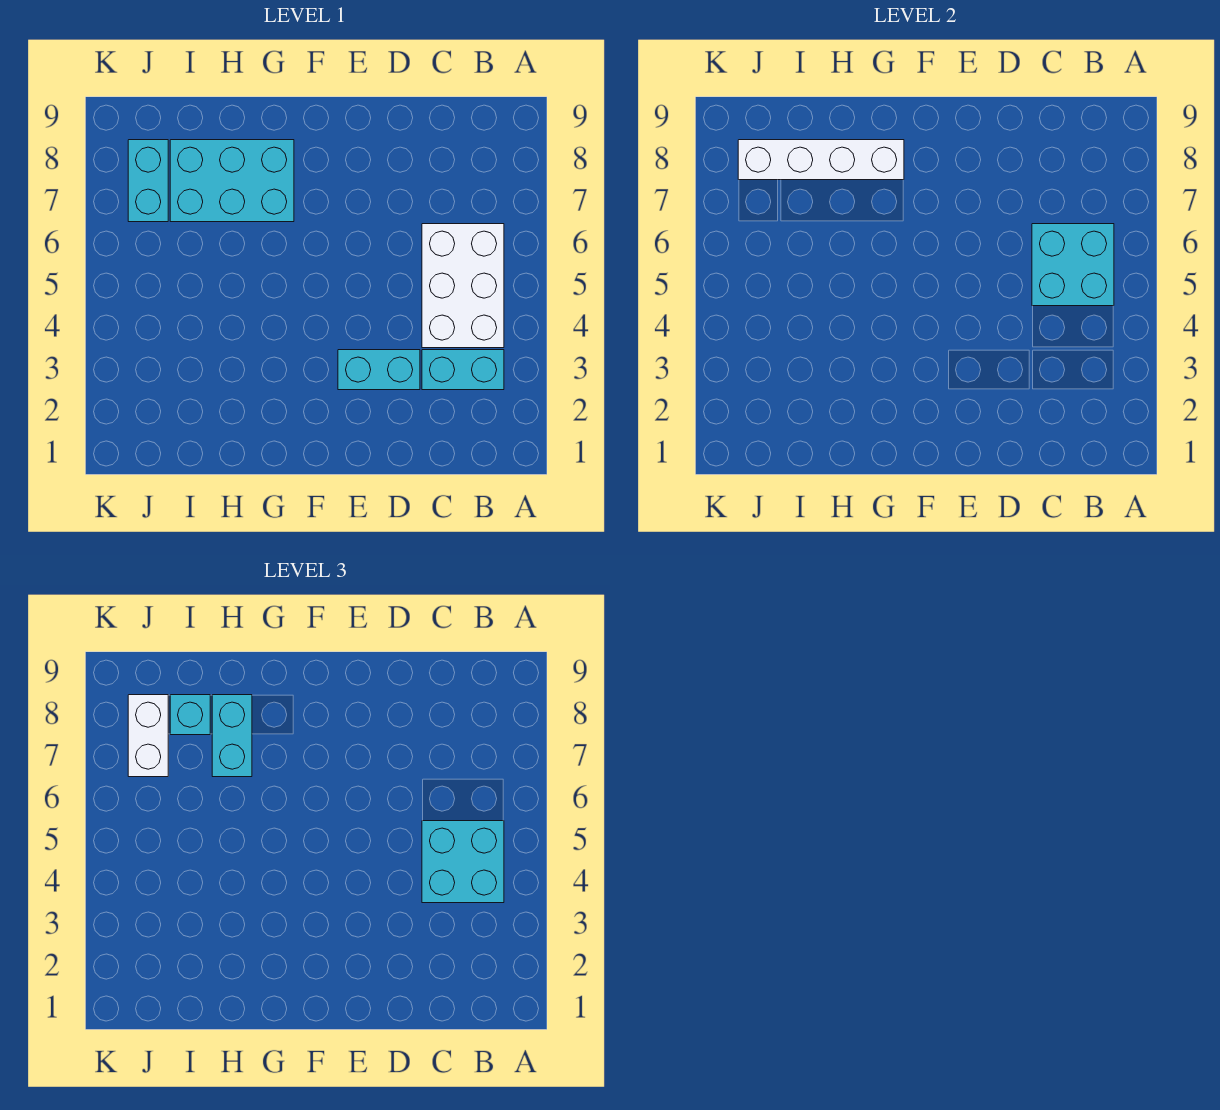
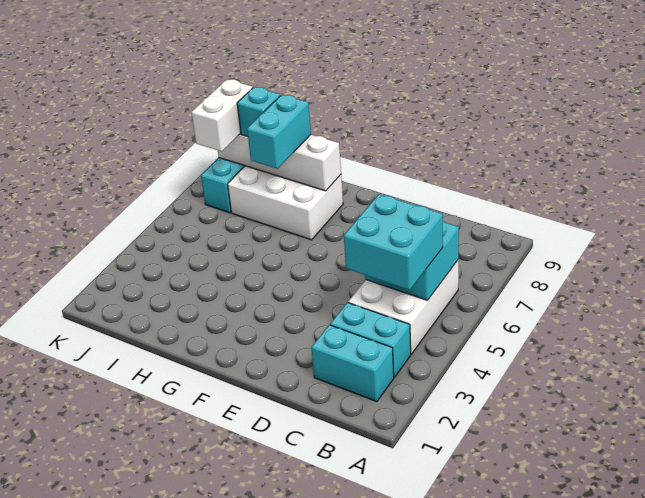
cyan brick D3:E3 level 1 -> cyan brick B2:C2 level 1
cyan brick G7:I8 level 1 -> white brick G7:I8 level 1

